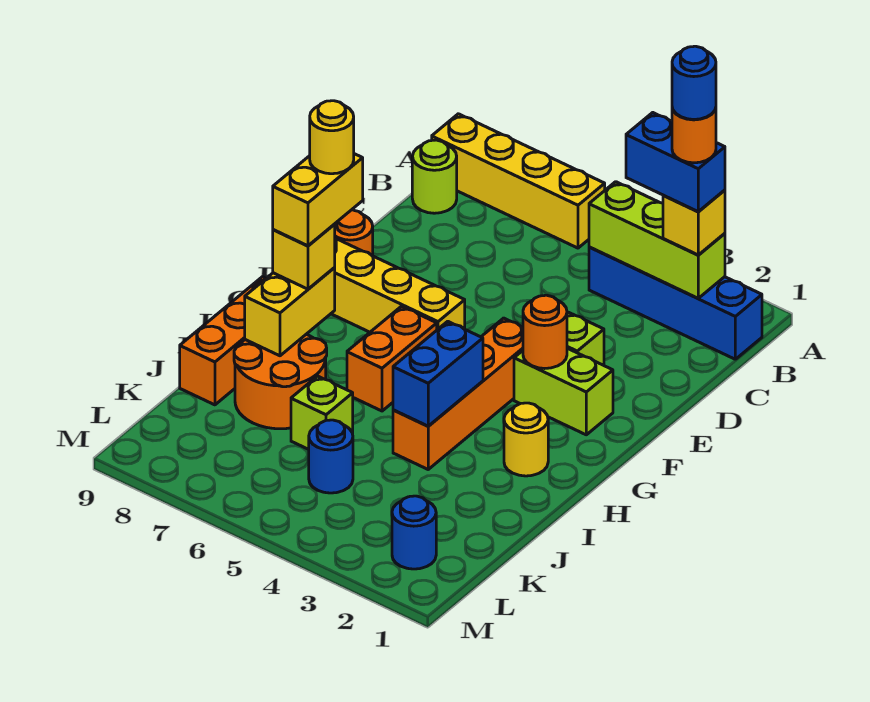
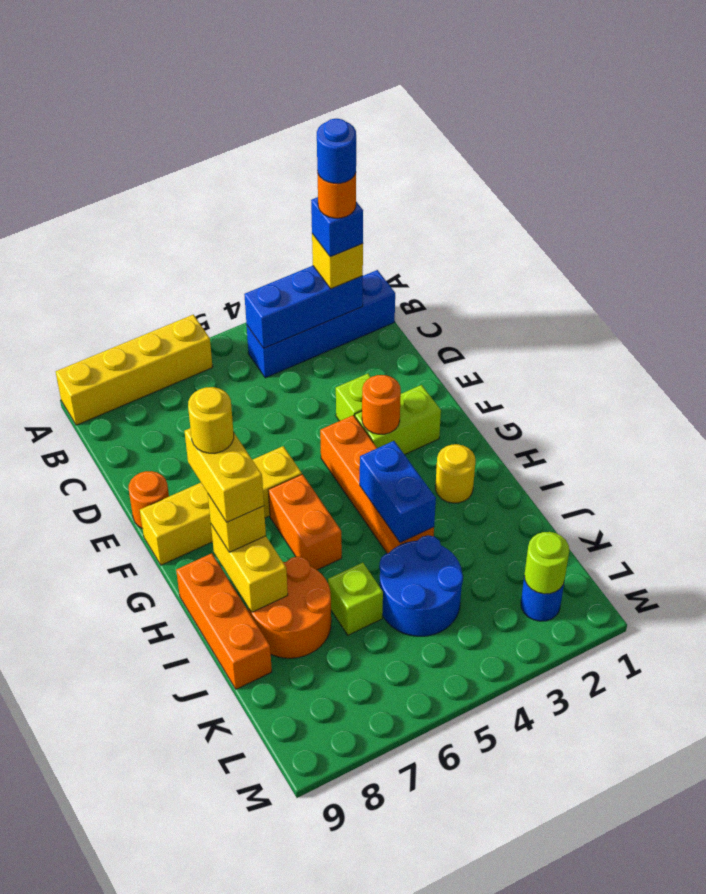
lime brick B2:B4 level 2 -> blue brick B2:B4 level 2
blue brick B2:B3 level 4 -> blue brick B2 level 4
lime round brick B9 level 1 -> lime round brick L2 level 2
blue round brick K5 level 1 -> blue round brick J4:K5 level 1

